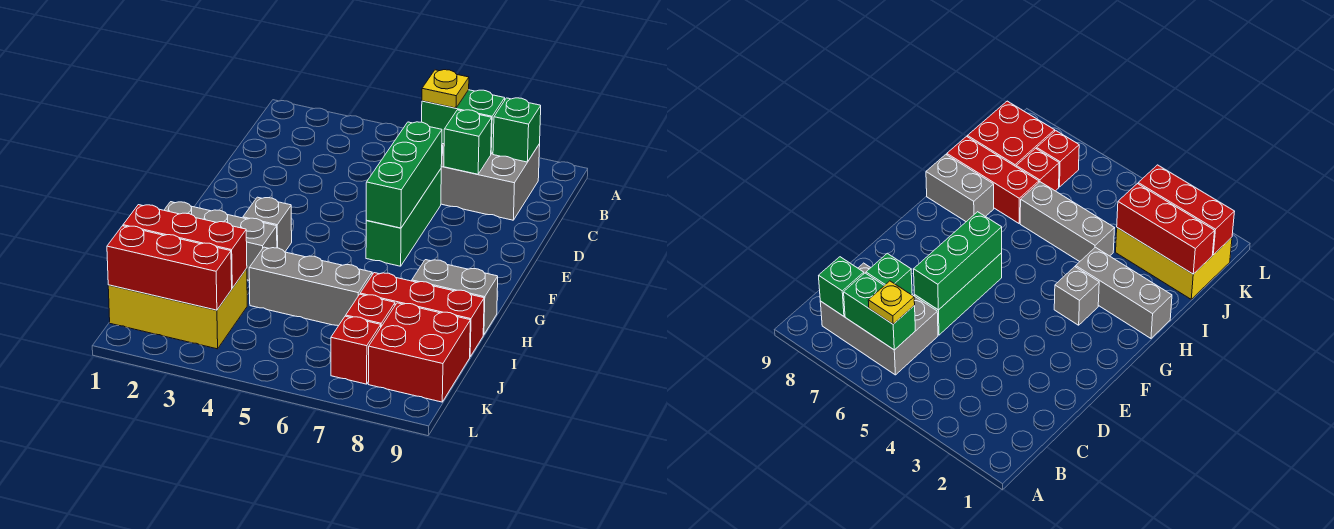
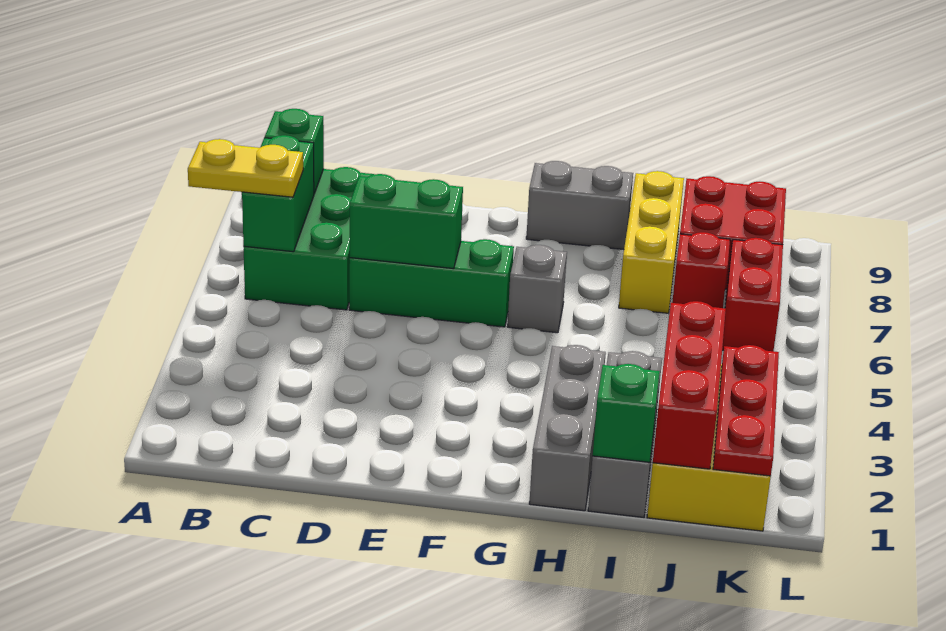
grey brick B6:C8 level 1 -> green brick B6:C8 level 1
yellow plate B6 level 3 -> yellow plate A6:B6 level 3
green brick C7 level 2 -> green brick I1 level 2
green brick D6:F6 level 2 -> green brick D6:E6 level 2
grey brick G3 level 1 -> grey brick G6 level 1
grey brick H8:H9 level 1 -> grey brick G9:H9 level 1
grey brick I4:I6 level 1 -> grey brick I1:I3 level 1
red brick I7:I9 level 1 -> yellow brick I7:I9 level 1
red brick K1:K3 level 2 -> red plate K1:K3 level 2
red brick K7 level 1 -> red brick K6:K7 level 1

